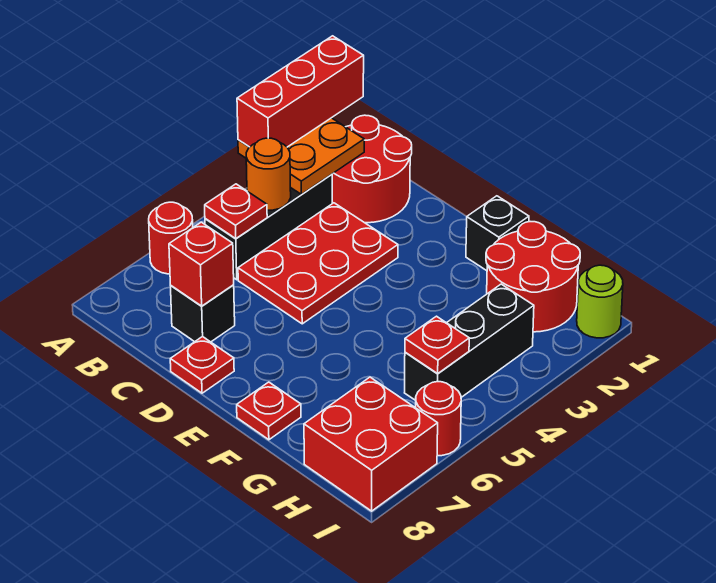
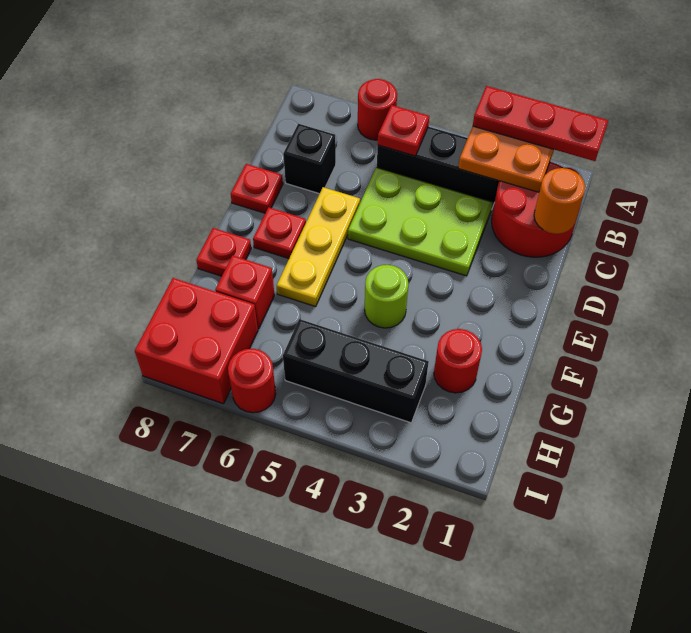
red brick A1:A3 level 3 -> red plate A1:A3 level 3
orange round brick B4 level 2 -> orange round brick C1 level 2
red plate C3:D5 level 1 -> lime plate C3:D5 level 1
red brick C7 level 2 -> red brick G7 level 1
none -> yellow plate D6:F6 level 1
black brick F1 level 1 -> none
red round brick G1:H2 level 1 -> red round brick G2 level 1
red plate H5 level 2 -> red plate E7 level 1
lime round brick I1 level 1 -> lime round brick F4 level 1

